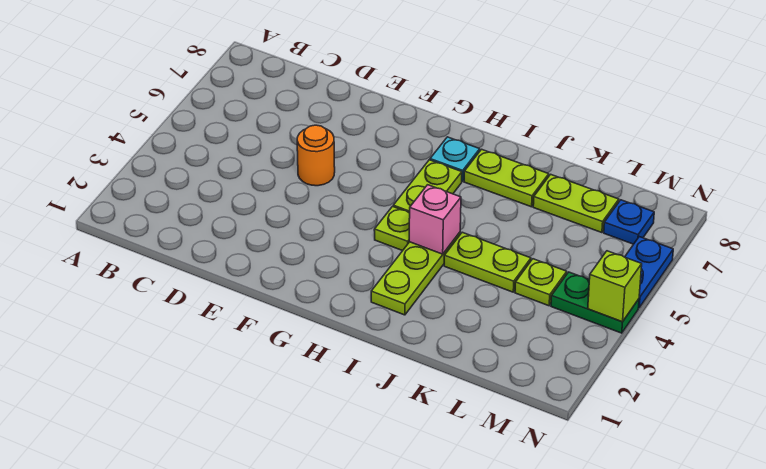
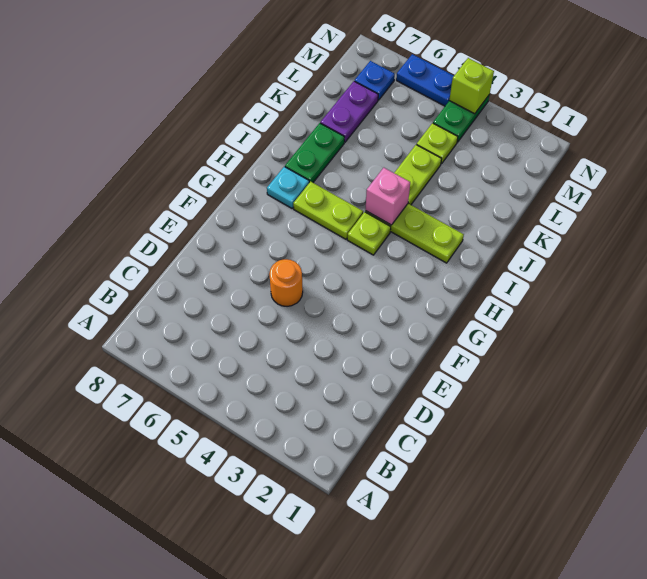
lime plate I7:J7 level 1 -> green plate I7:J7 level 1
lime plate K7:L7 level 1 -> purple plate K7:L7 level 1

